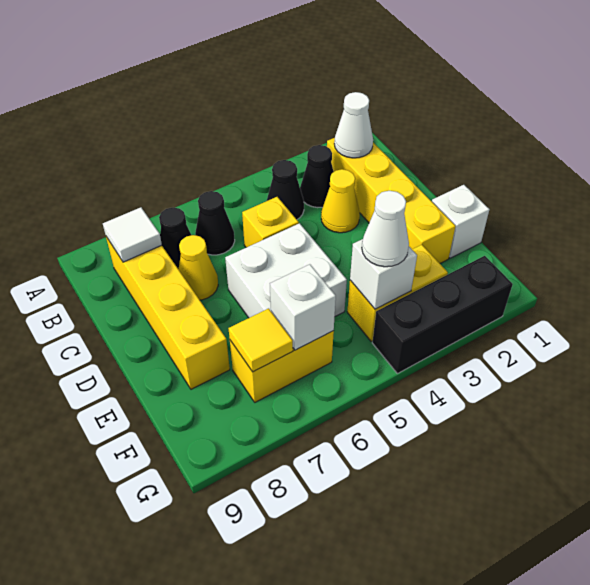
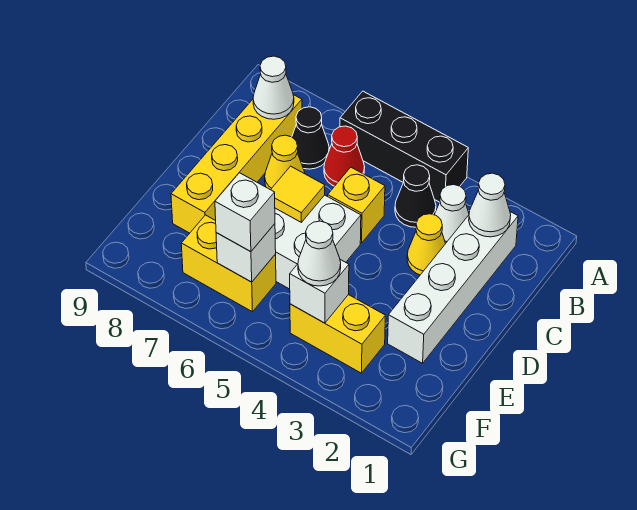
yellow brick B2:E2 level 1 -> white brick B2:E2 level 1
black cone B3 level 1 -> white cone B3 level 1
black cone B6 level 1 -> red cone B6 level 1
white tile B8 level 2 -> white cone B8 level 2
white brick E1 level 1 -> white brick F6 level 3
yellow tile F7 level 2 -> yellow tile D6 level 2
black brick G2:G4 level 1 -> black brick A4:A6 level 1

